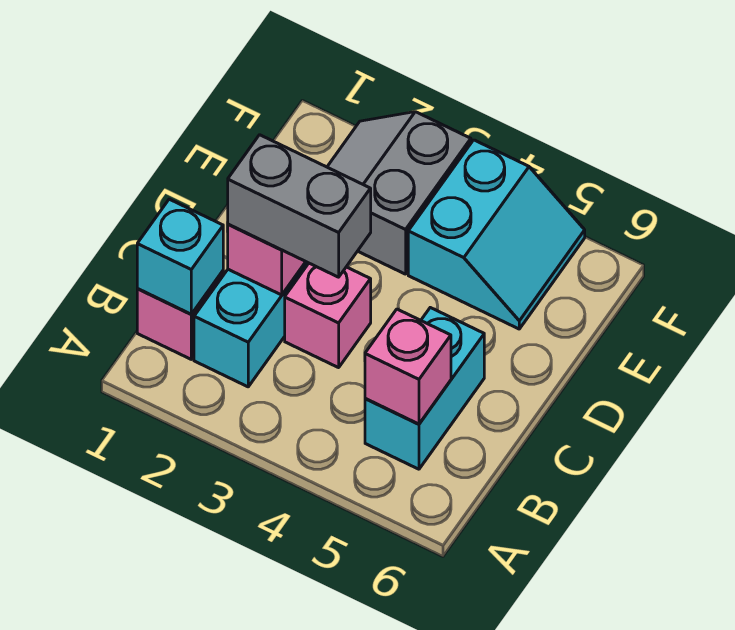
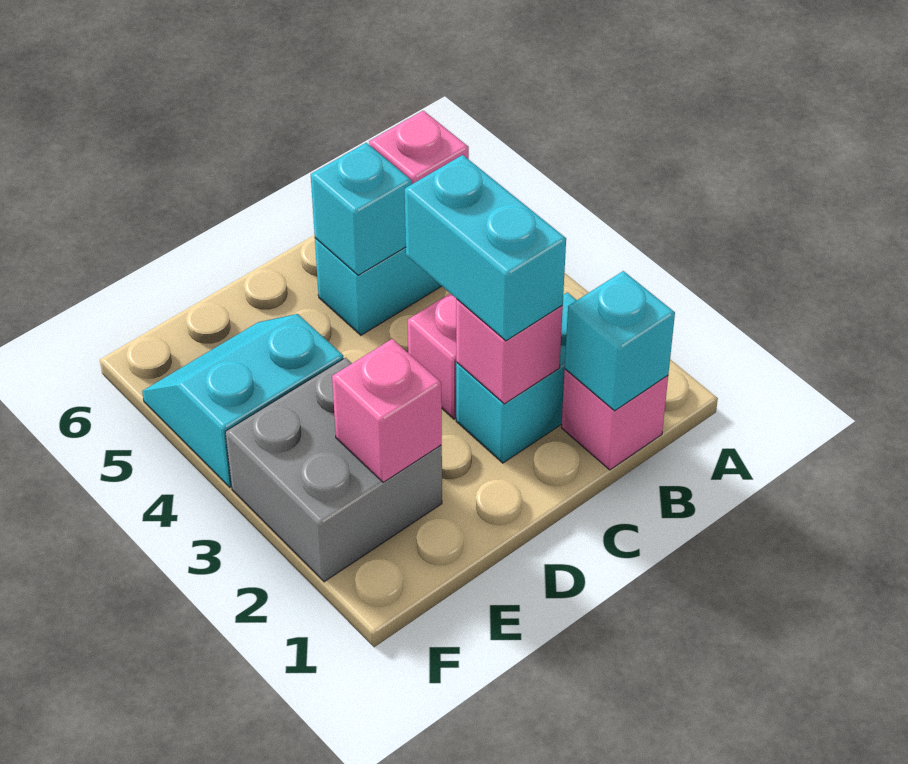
grey brick C2:C3 level 3 -> cyan brick C2:C3 level 3
none -> cyan brick C5 level 2
grey slope E2:F3 level 1 top 3 -> grey brick E2:F3 level 1
none -> pink brick E2 level 2

